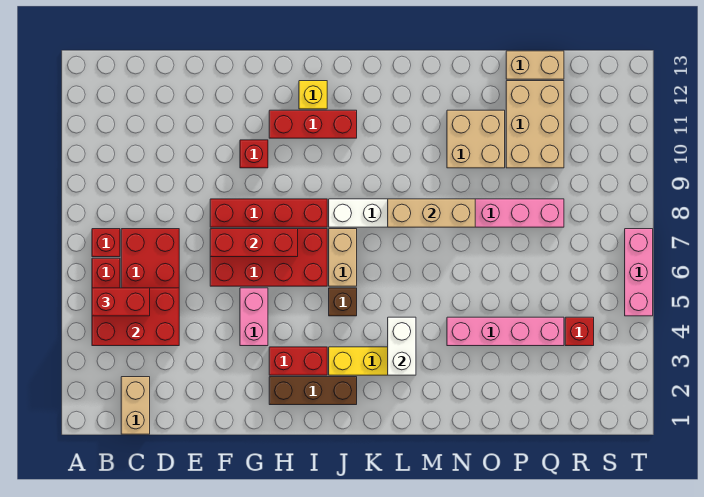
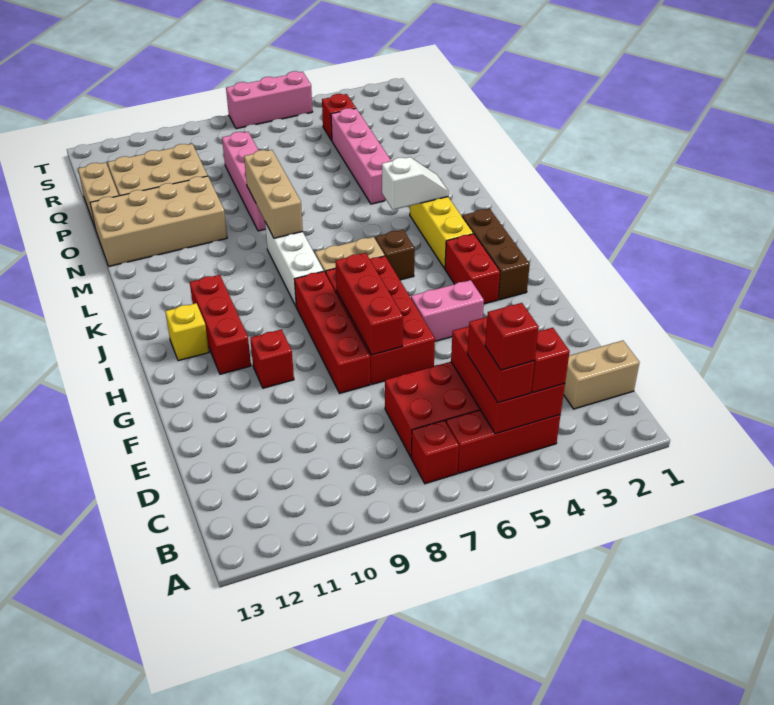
none -> red brick B4 level 3
none -> red brick B5 level 4
white brick L3:L4 level 2 -> white slope L3:L4 level 2 top 4
tan brick N10:O11 level 1 -> tan brick N10:O13 level 1

